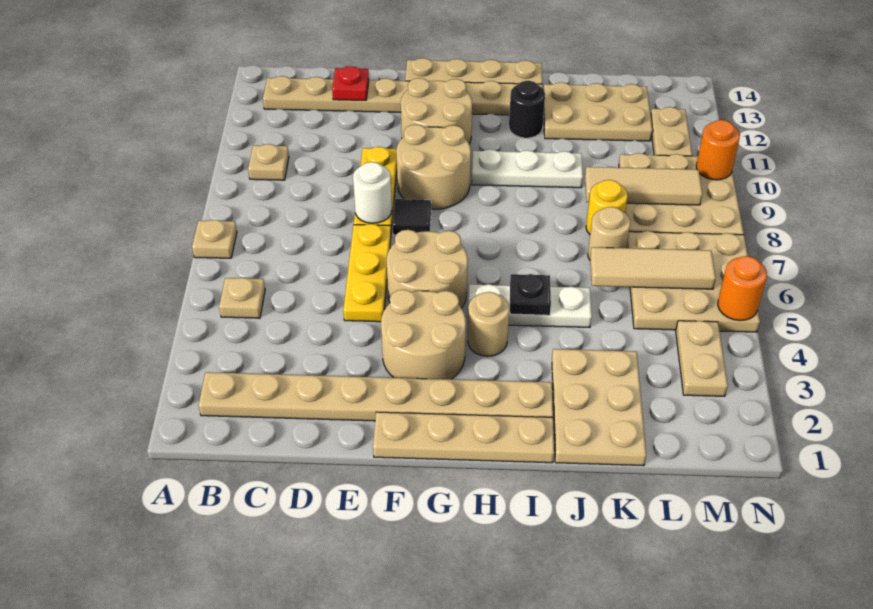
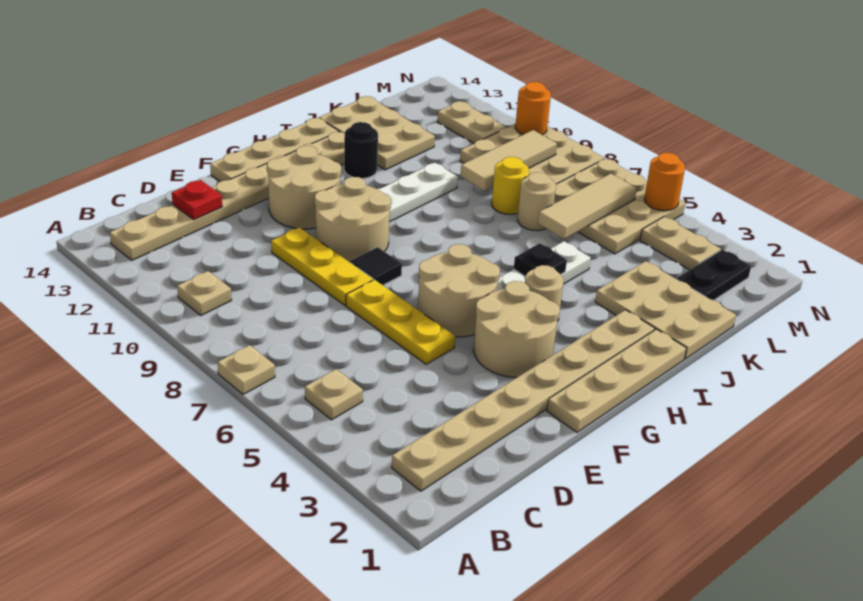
white round brick E8 level 2 -> none
tan plate J12:L13 level 1 -> tan plate J12:K14 level 1
none -> black plate L2:M2 level 1

